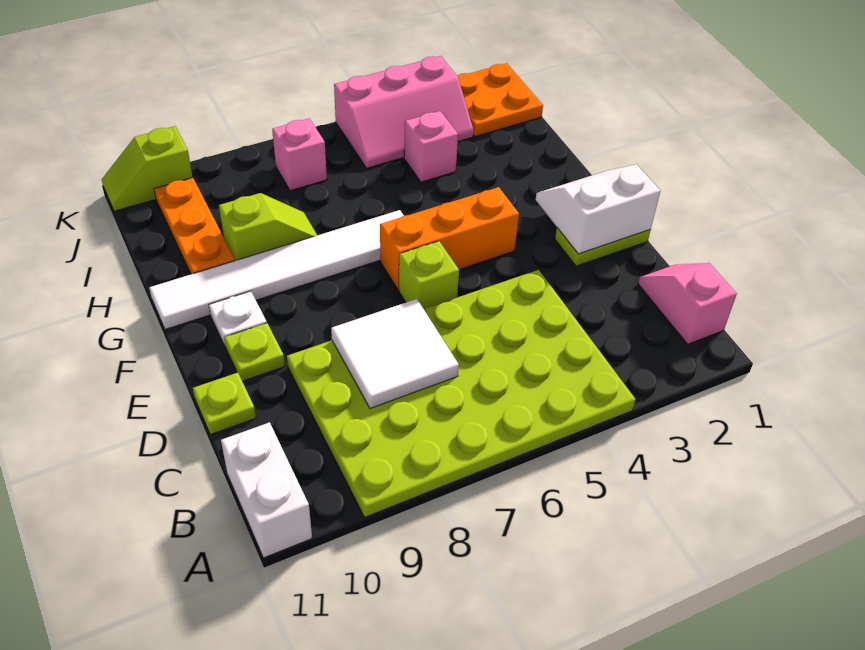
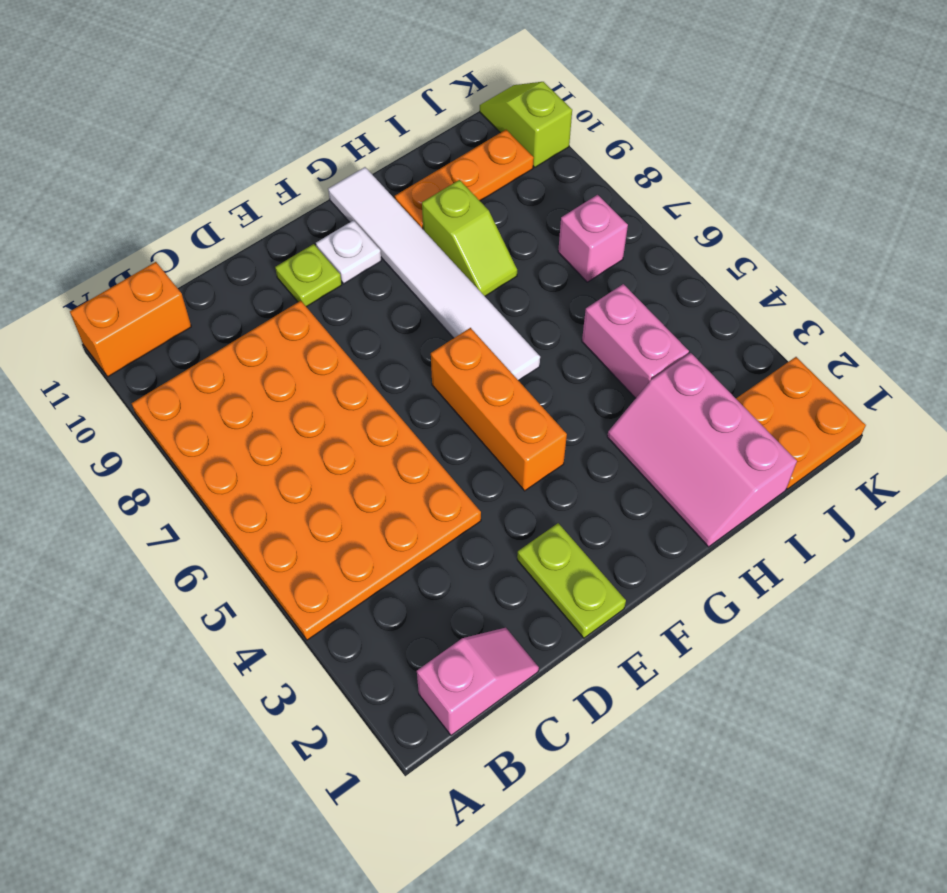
lime plate A4:D9 level 1 -> orange plate A4:D9 level 1
white brick A11:B11 level 1 -> orange brick A11:B11 level 1
white tile C7:D8 level 2 -> none
lime plate D11 level 1 -> none
white slope E1:F2 level 2 top E -> none
lime brick E6 level 1 -> none
pink brick I4 level 1 -> pink brick I4:I5 level 1
pink slope J3:K5 level 1 top K -> pink slope H1:I3 level 1 top I

